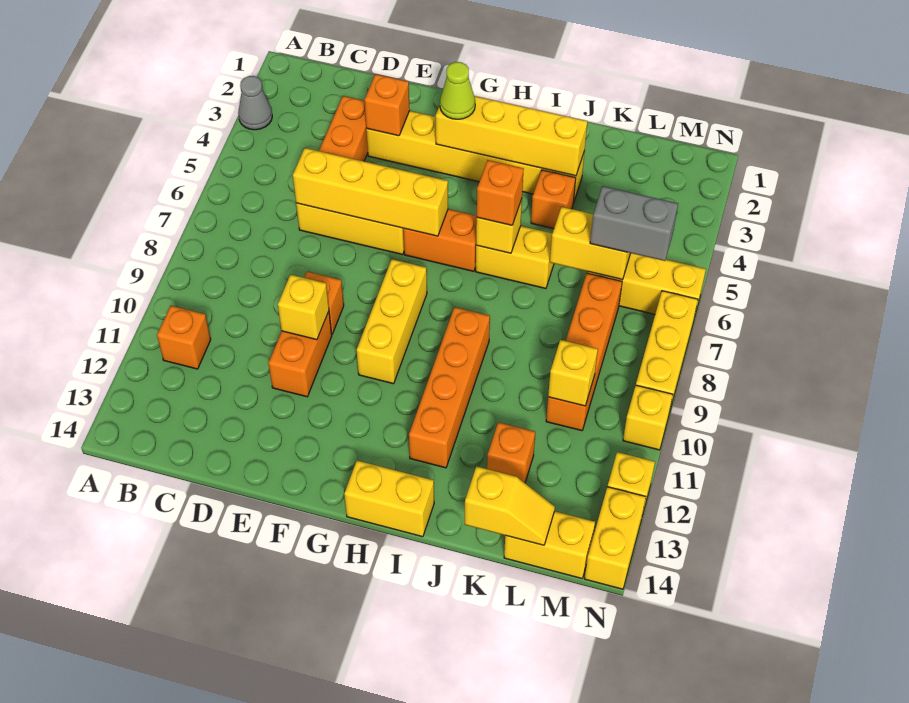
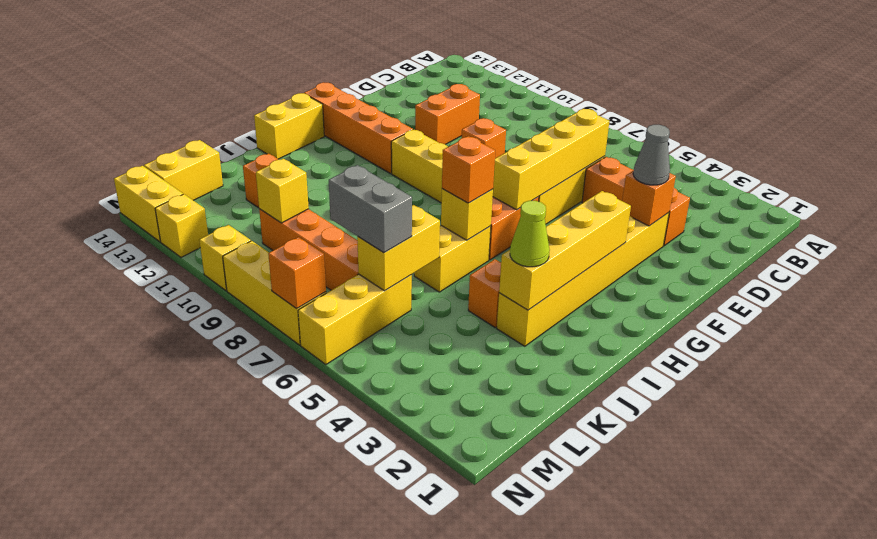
grey cone A3 level 1 -> grey cone E3 level 3
orange brick B11 level 1 -> orange brick N7 level 2
orange brick E10:E11 level 1 -> orange brick D11:E11 level 1
yellow brick E10 level 2 -> none
lime cone G3 level 3 -> lime cone J3 level 3
orange brick I9:I12 level 1 -> orange brick G11:G14 level 1
yellow slope K14:L14 level 2 top K -> none
grey brick L6:M6 level 3 -> grey brick L6:L7 level 3

